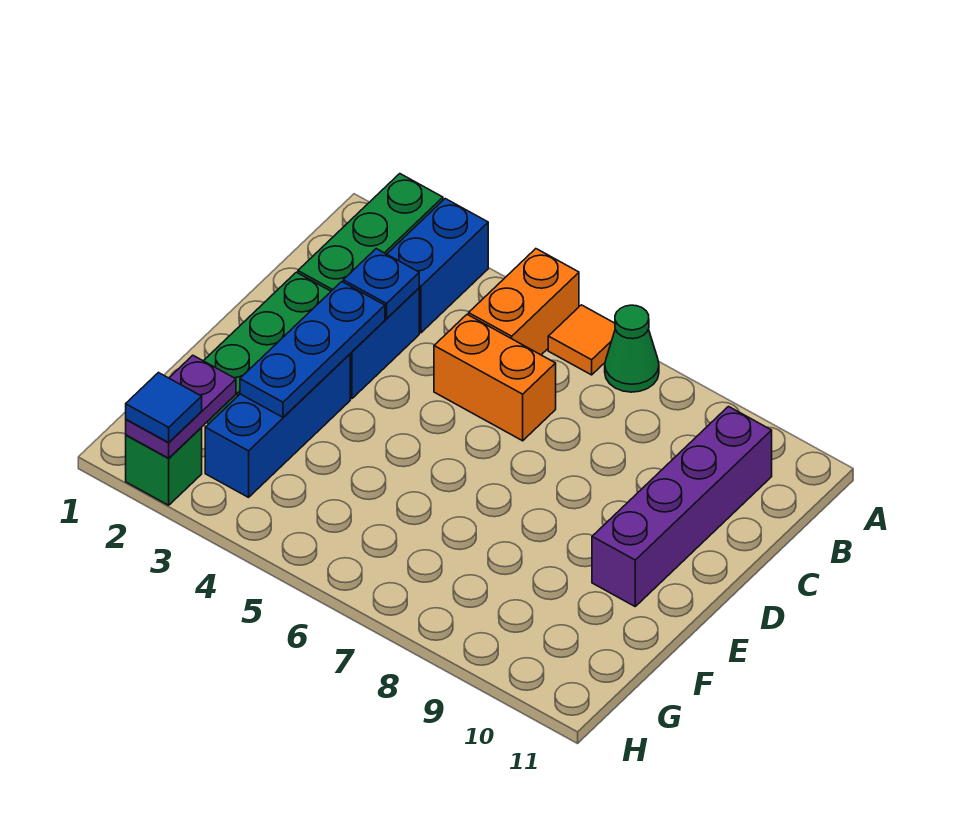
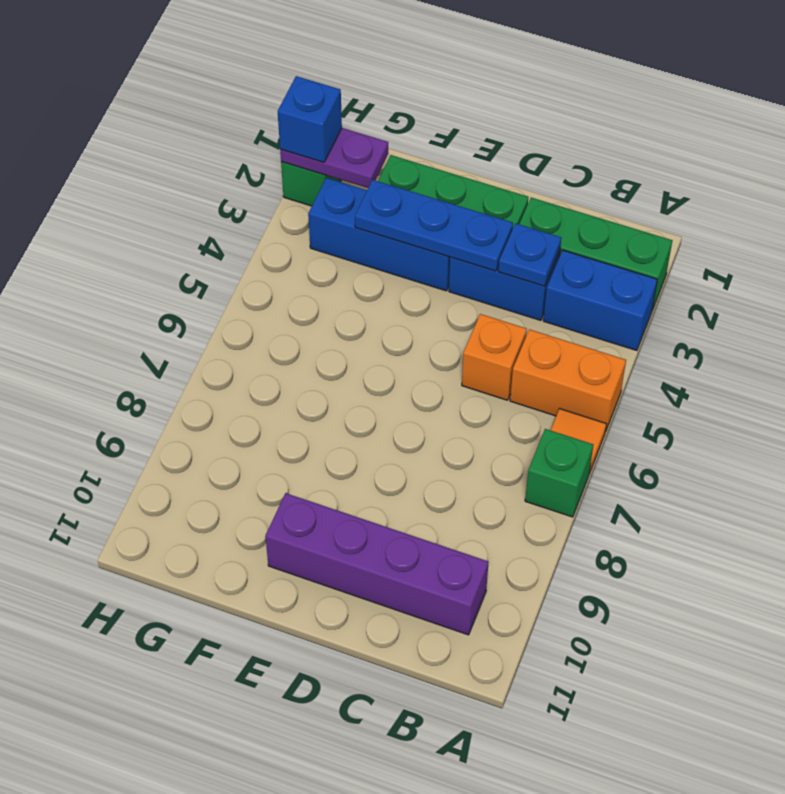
green cone A7 level 1 -> green brick A7 level 1
orange brick C5:C6 level 1 -> orange brick C5 level 1
blue tile H2 level 3 -> blue brick H2 level 3

